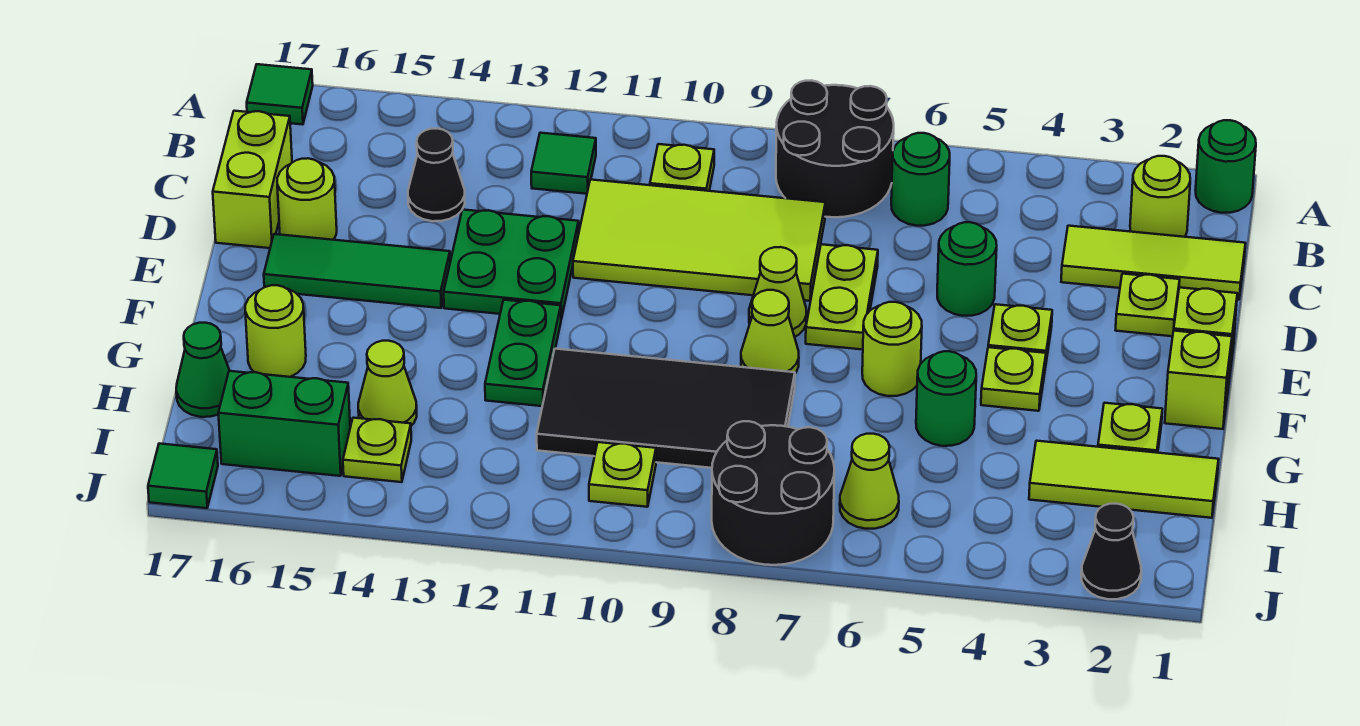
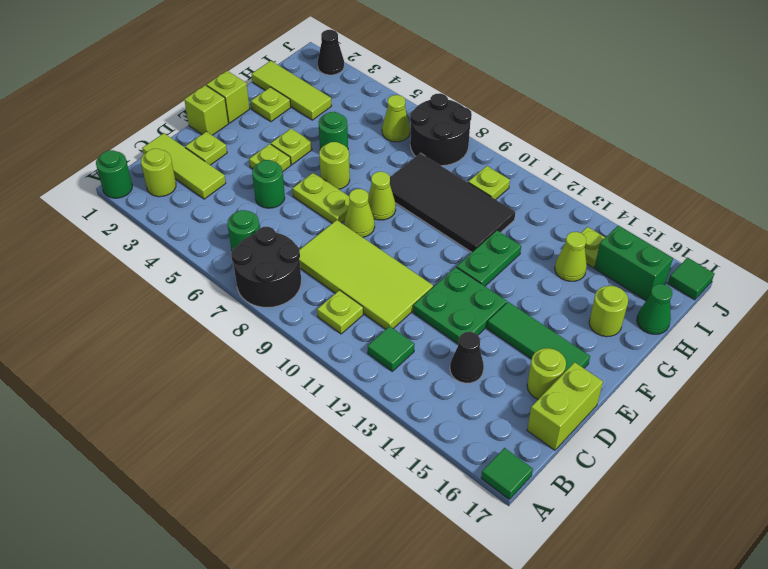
lime plate D7:E7 level 1 -> lime plate E6:E7 level 1

